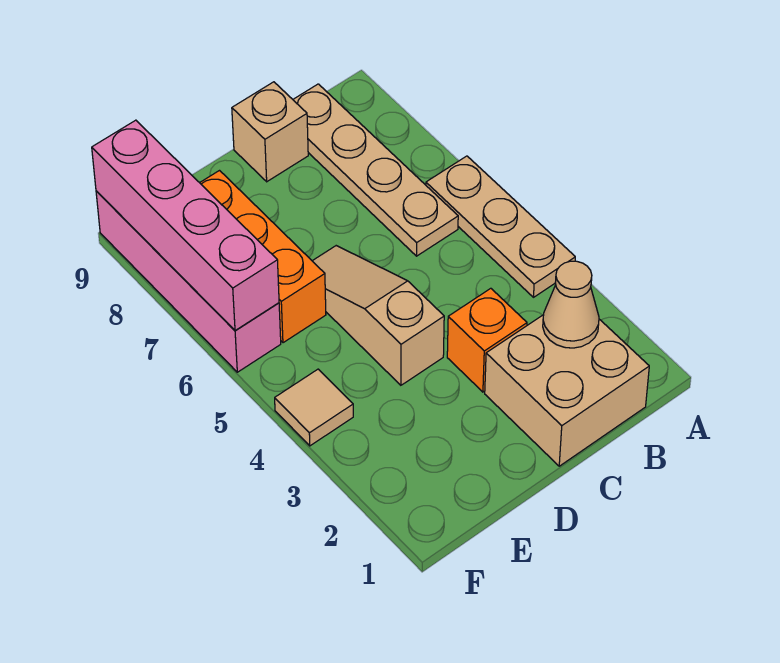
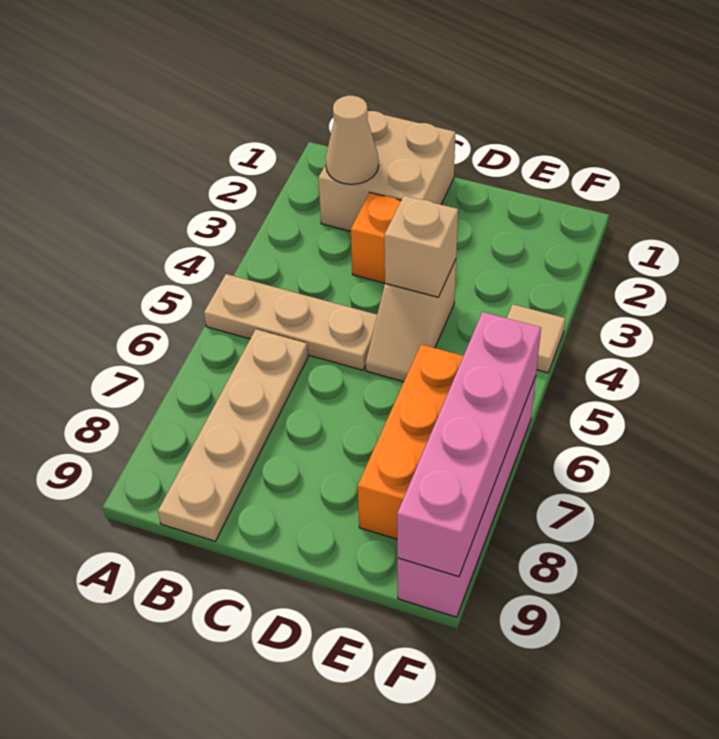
tan plate A4:A6 level 1 -> tan plate A5:C5 level 1
tan brick C9 level 1 -> tan brick D4 level 2
tan slope D4:D6 level 1 top 4 -> tan slope D4:D5 level 1 top 4

